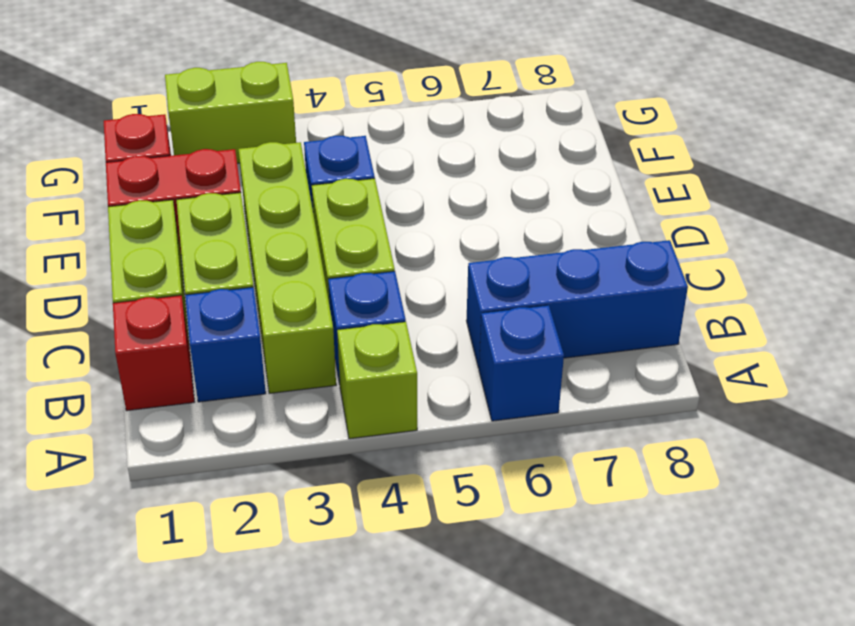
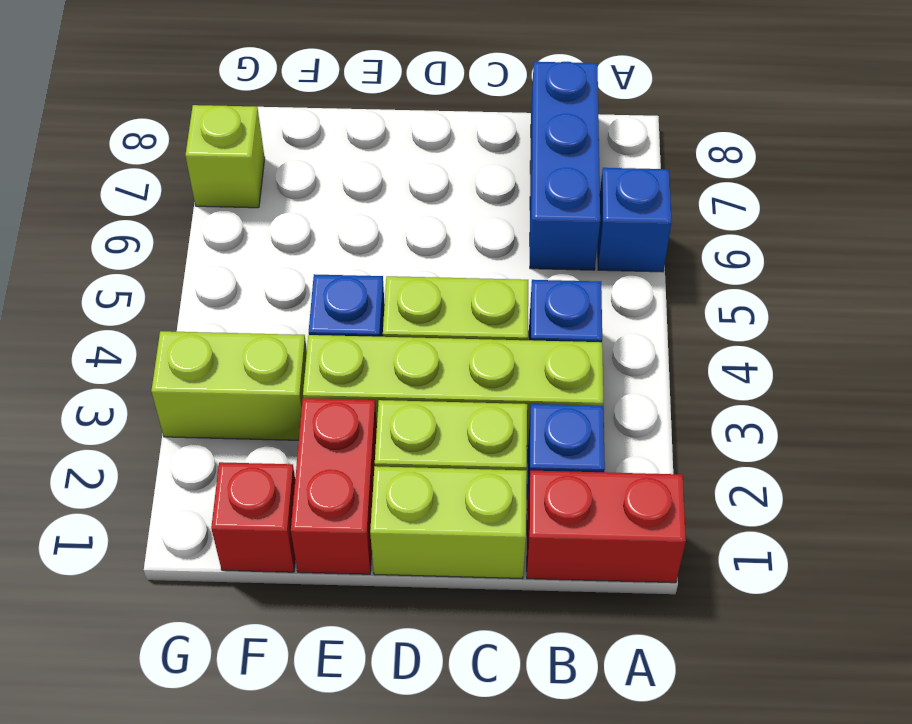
lime brick A4 level 1 -> lime brick G7 level 1
red brick B1 level 1 -> red brick A1:B1 level 1
lime brick G2:G3 level 1 -> lime brick F3:G3 level 1

